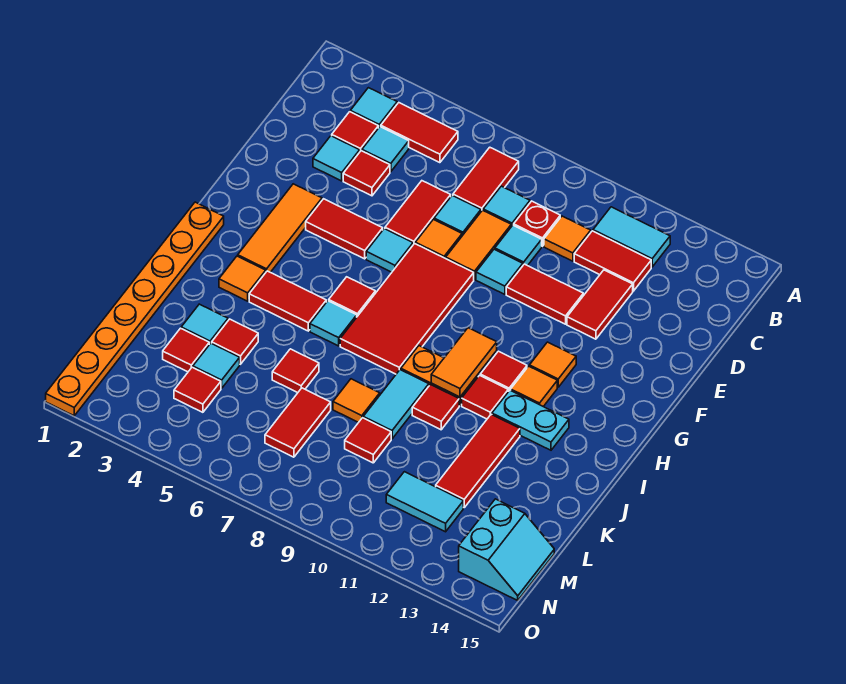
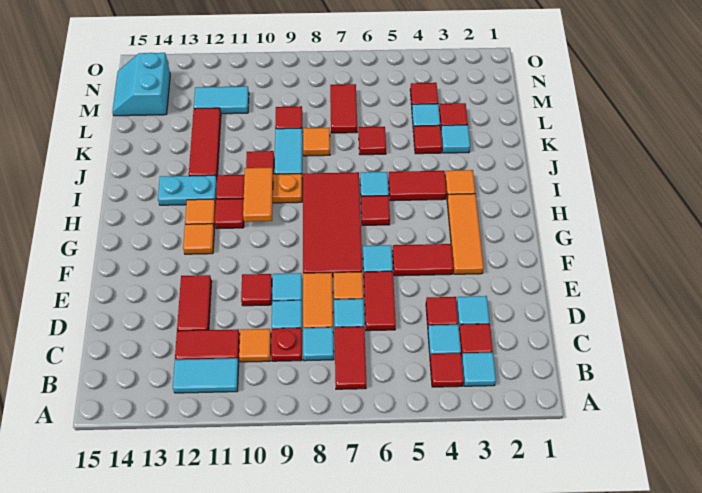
red tile B4:B5 level 1 -> red tile B4 level 1
red tile E10:E11 level 1 -> red tile E10 level 1
orange plate H1:O1 level 1 -> none

